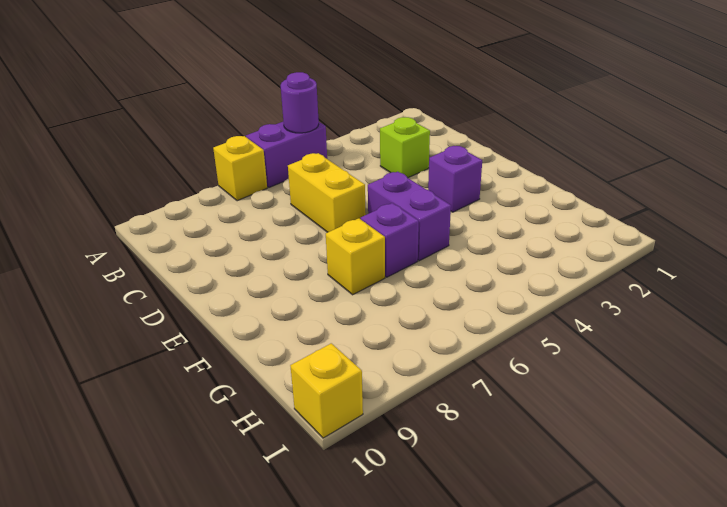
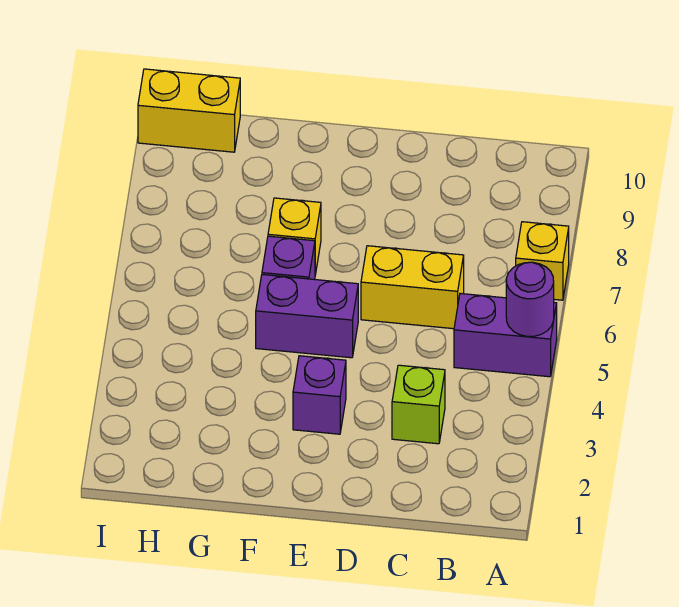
purple brick A5:A6 level 1 -> purple brick A5:B5 level 1
yellow brick I10 level 1 -> yellow brick H10:I10 level 1

